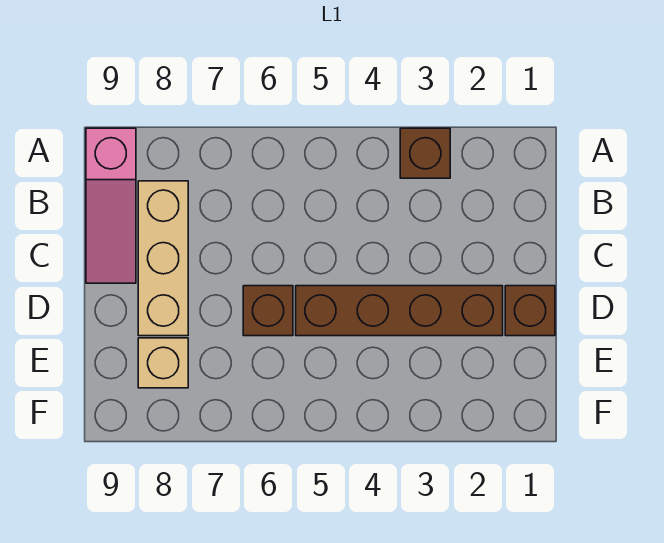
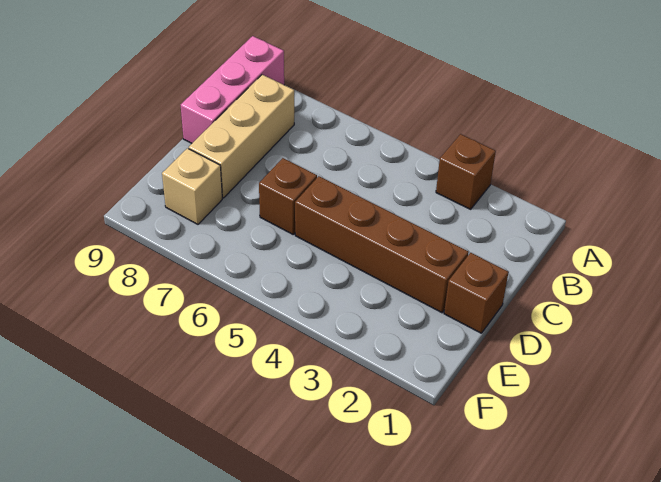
pink slope A9:C9 level 1 top A -> pink brick A9:C9 level 1

